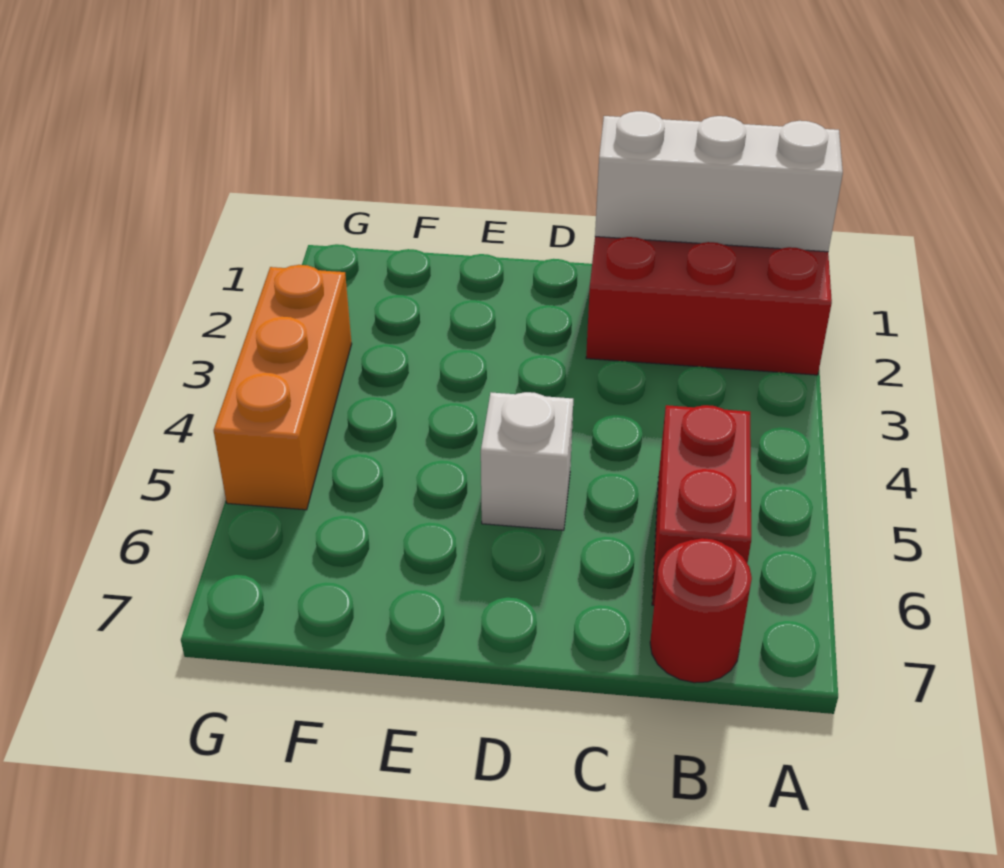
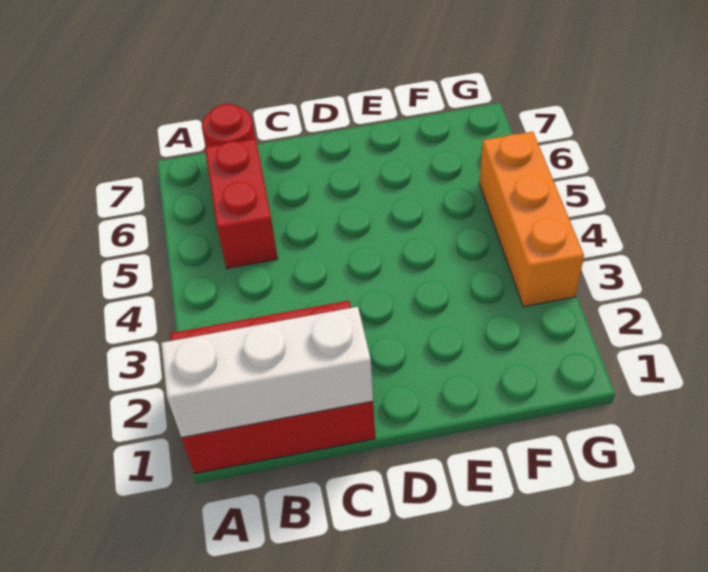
white brick D5 level 1 -> none

